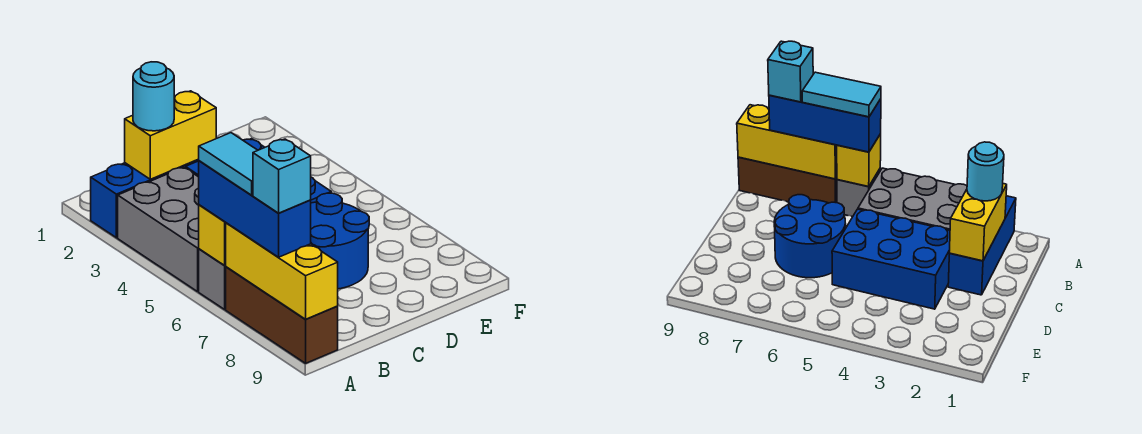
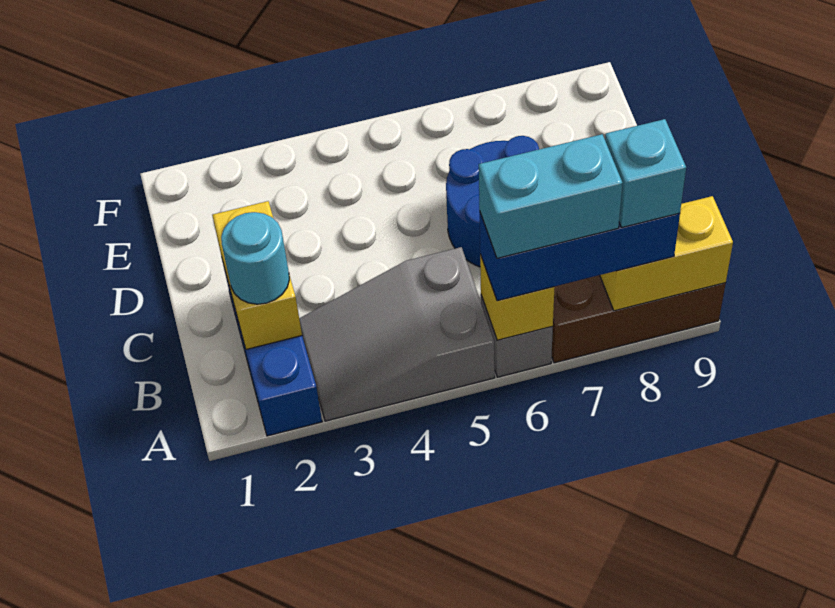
grey brick A3:B5 level 1 -> grey slope A3:B5 level 1 top 5
cyan tile A6:A7 level 4 -> cyan brick A6:A7 level 4
yellow brick A7:A9 level 2 -> yellow brick A8:A9 level 2
blue brick C3:D5 level 1 -> none

